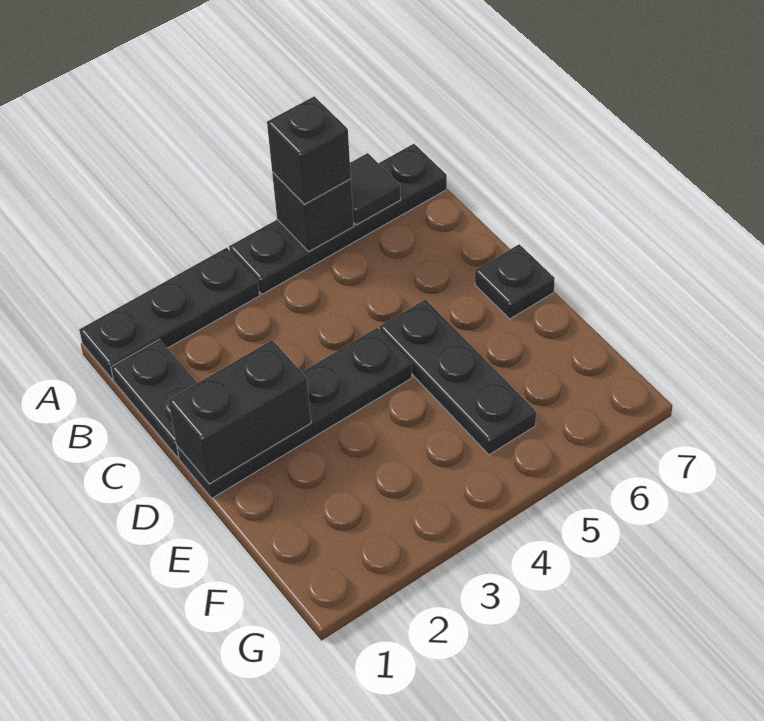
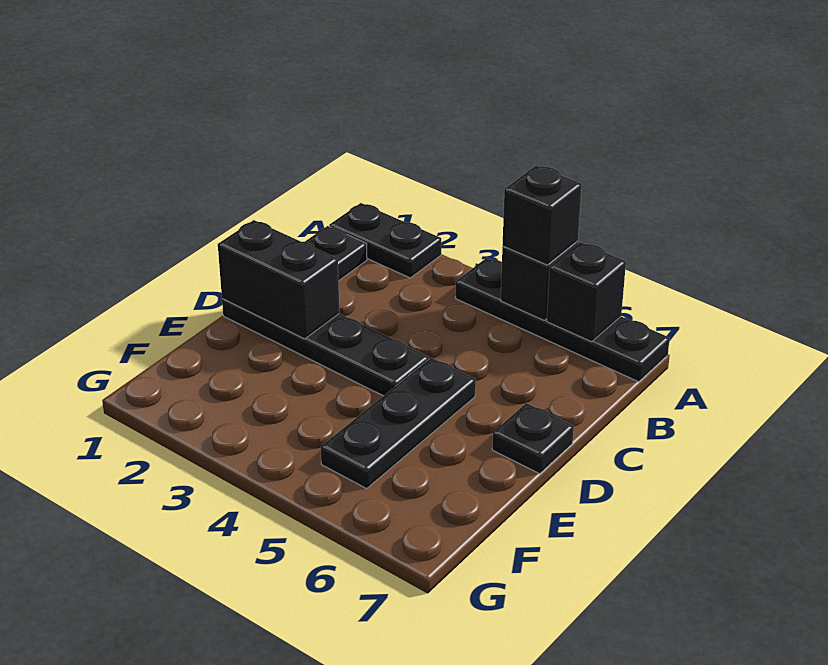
black plate A1:A3 level 1 -> black plate A1:A2 level 1
black tile A6 level 2 -> black brick A6 level 2

